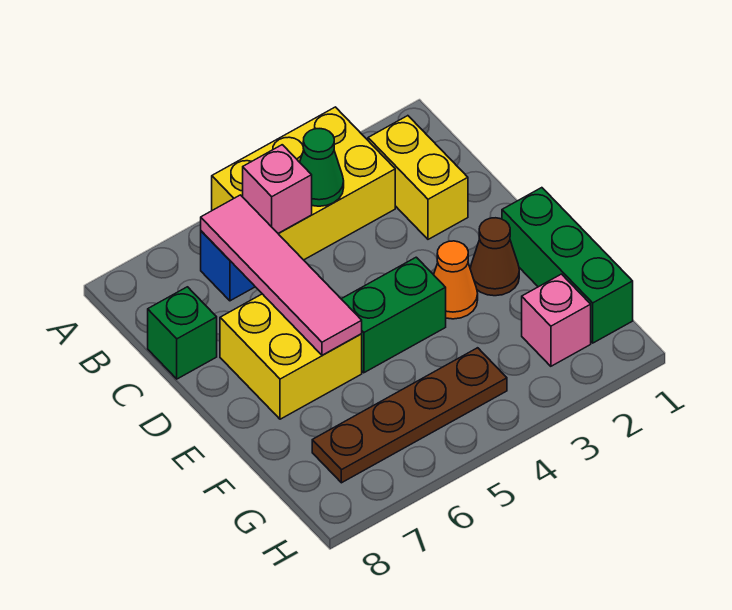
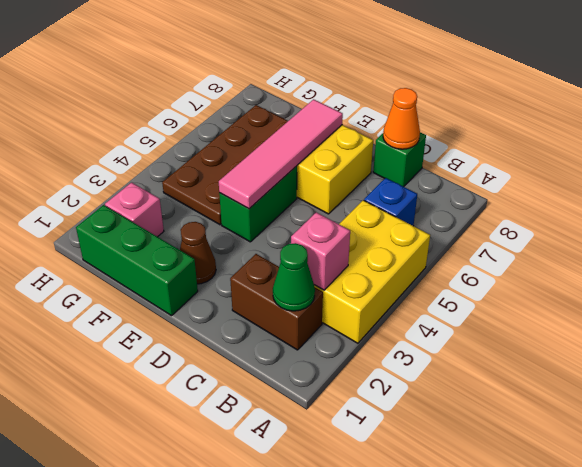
yellow brick B2:C2 level 1 -> brown brick B2:C2 level 1
green cone B4 level 2 -> green cone B2 level 2
pink brick B5 level 2 -> pink brick B3 level 2
pink tile B6:E6 level 2 -> pink tile E4:E7 level 2
orange cone E3 level 1 -> orange cone C8 level 2
brown plate G4:G7 level 1 -> brown plate F4:G7 level 1

